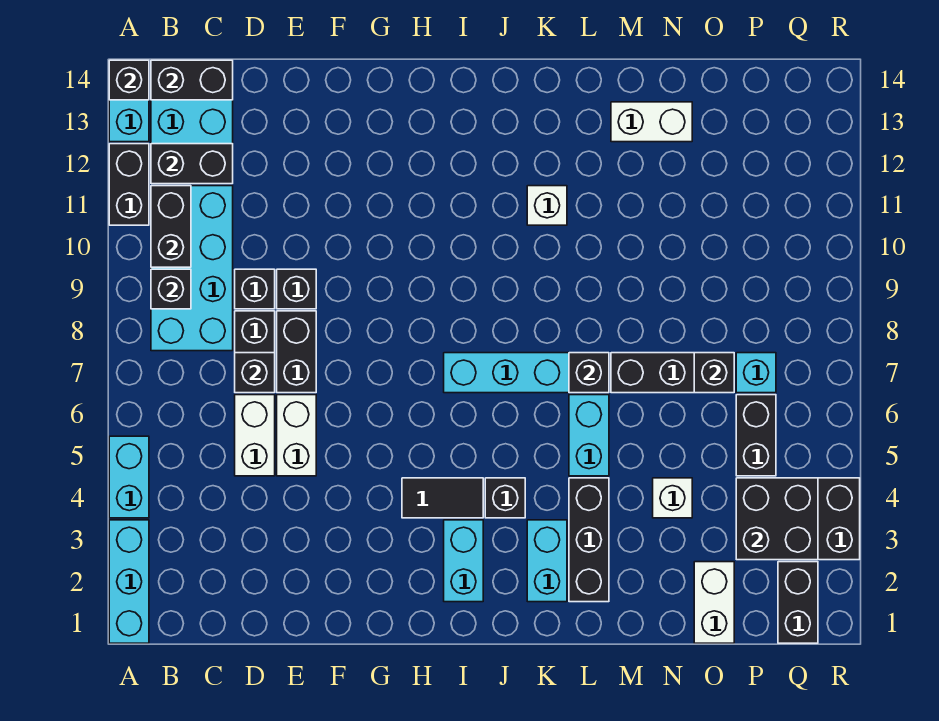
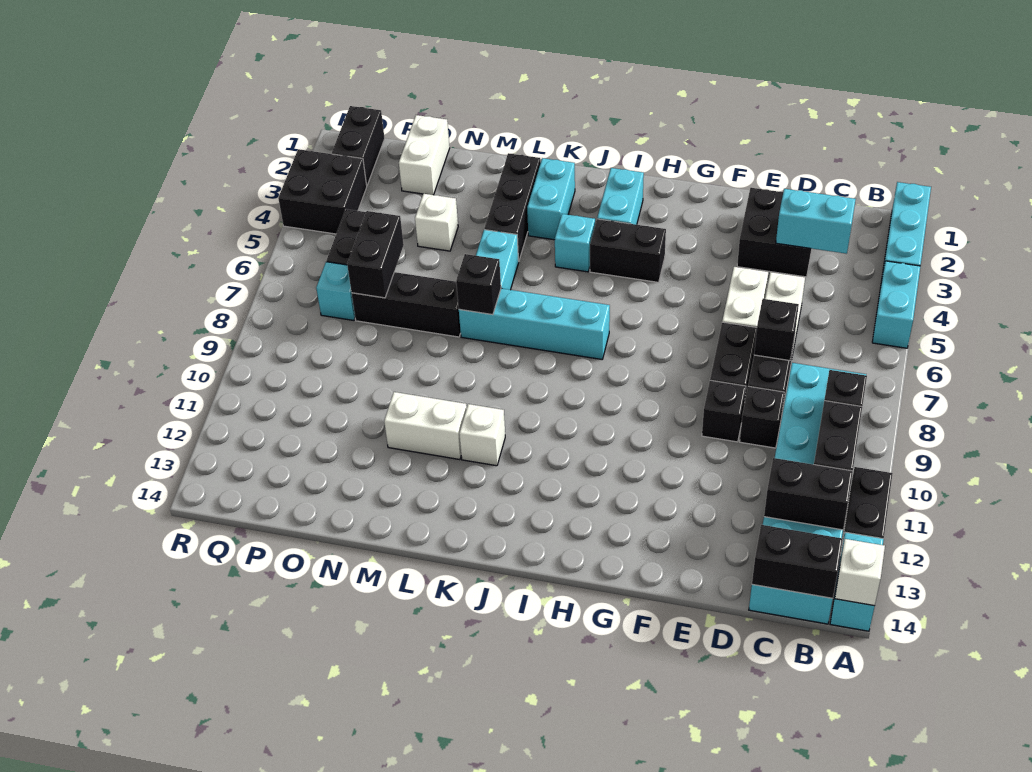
black brick A14 level 2 -> white brick A14 level 2
none -> cyan brick C3:D3 level 2
black tile H4:I4 level 1 -> black brick H4:I4 level 1
black brick J4 level 1 -> cyan brick J4 level 1
white brick M13:N13 level 1 -> white brick L11:M11 level 1
black brick O7 level 2 -> black brick O6:O7 level 2
black brick P3:Q4 level 2 -> black brick D2:E3 level 1

